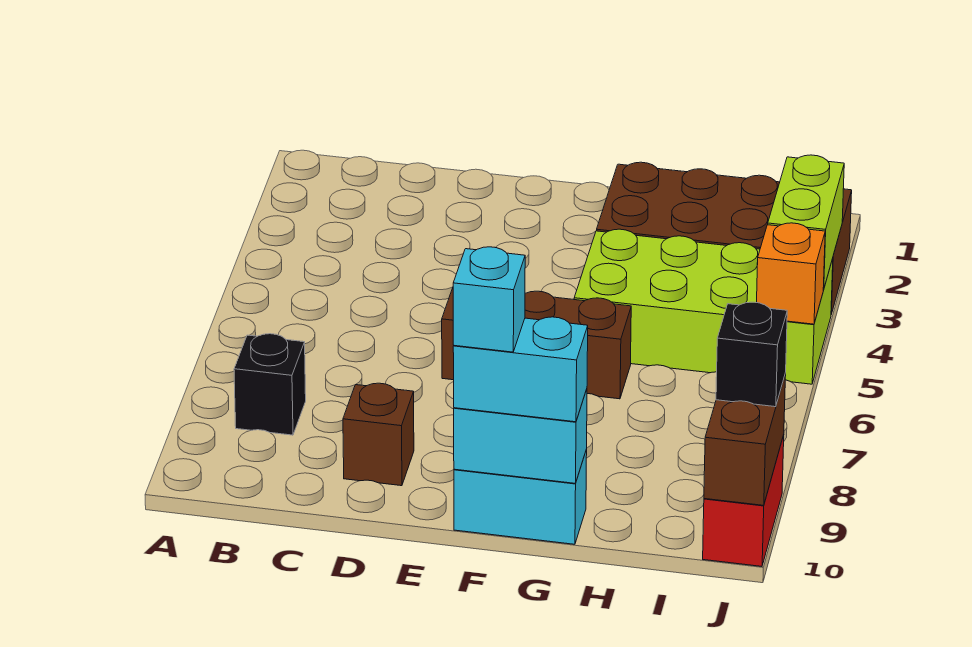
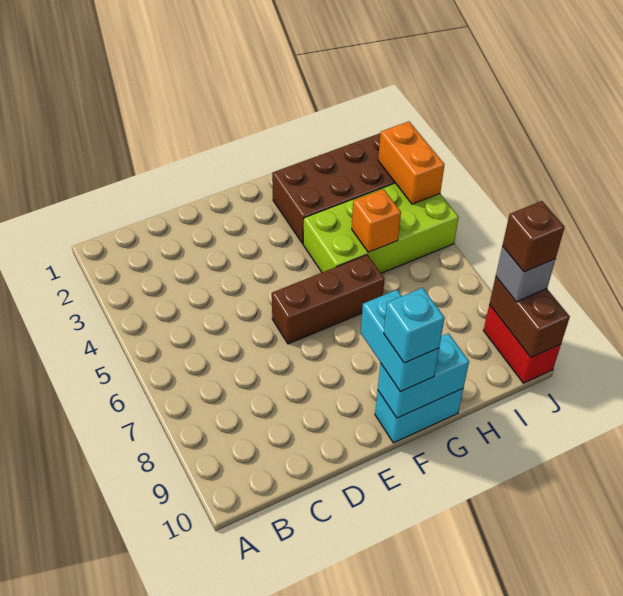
black brick B8 level 1 -> none
brown brick D9 level 1 -> brown brick J9 level 4
cyan brick F10:G10 level 3 -> cyan brick F9:F10 level 3
lime brick J3:J4 level 2 -> orange brick J3:J4 level 2
orange brick J5 level 2 -> orange brick H5 level 2
black brick J9 level 3 -> grey brick J9 level 3

